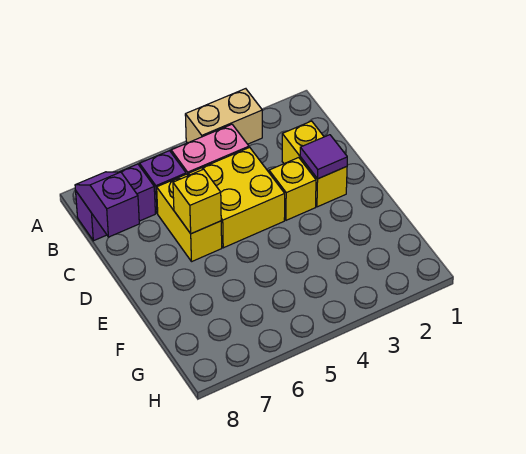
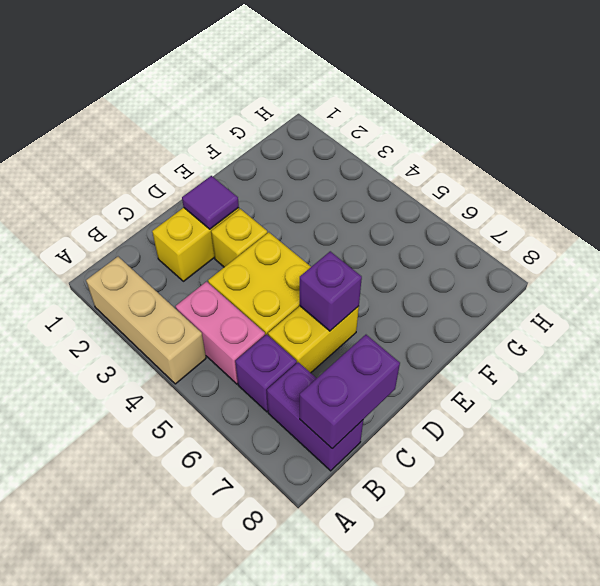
tan brick A3:A4 level 1 -> tan brick A2:A4 level 1
purple slope B8:C8 level 2 top C -> purple brick B8:C8 level 2
yellow brick D6 level 2 -> purple brick D6 level 2

